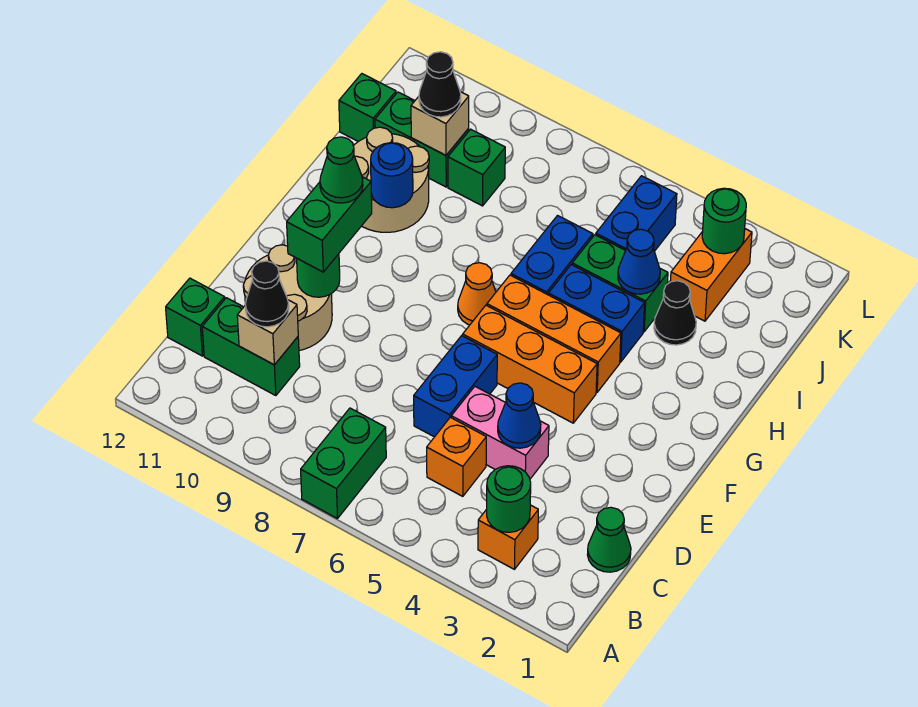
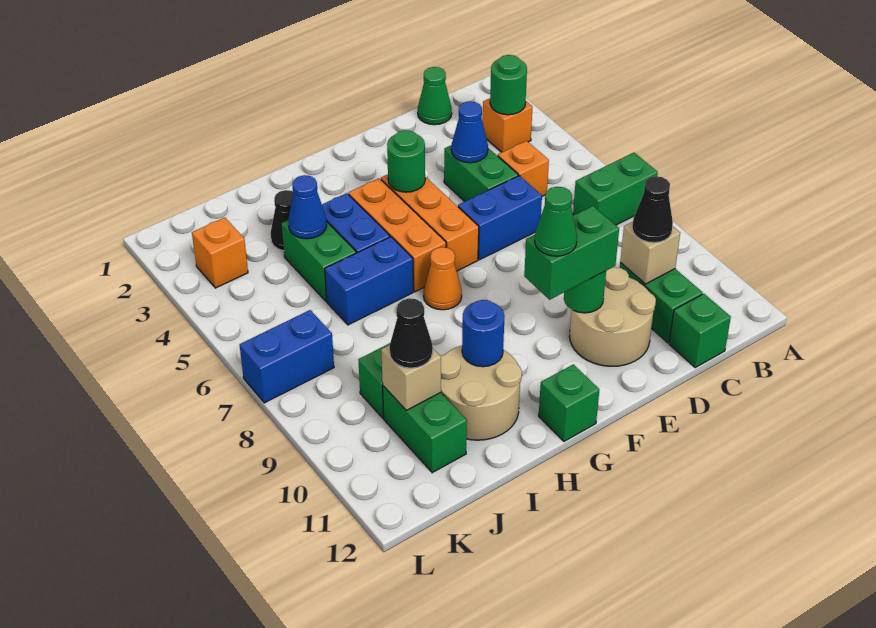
pink brick D4:D5 level 1 -> green brick D4:D5 level 1
orange brick J3:K3 level 1 -> orange brick K3 level 1
blue brick J5:K5 level 1 -> blue brick K7:L7 level 1
green brick J12 level 1 -> green brick G12 level 1
green round brick K3 level 2 -> green round brick F4 level 2

